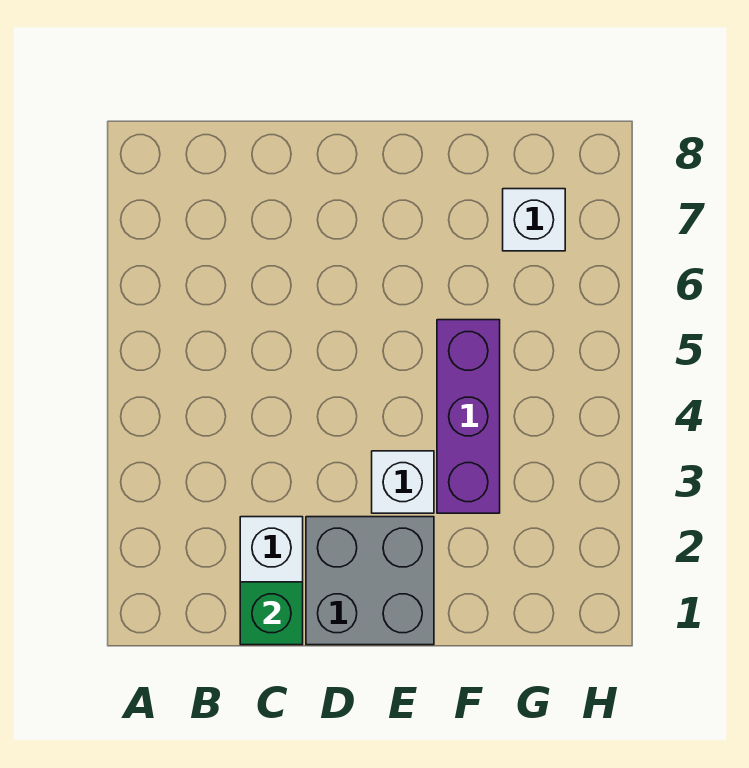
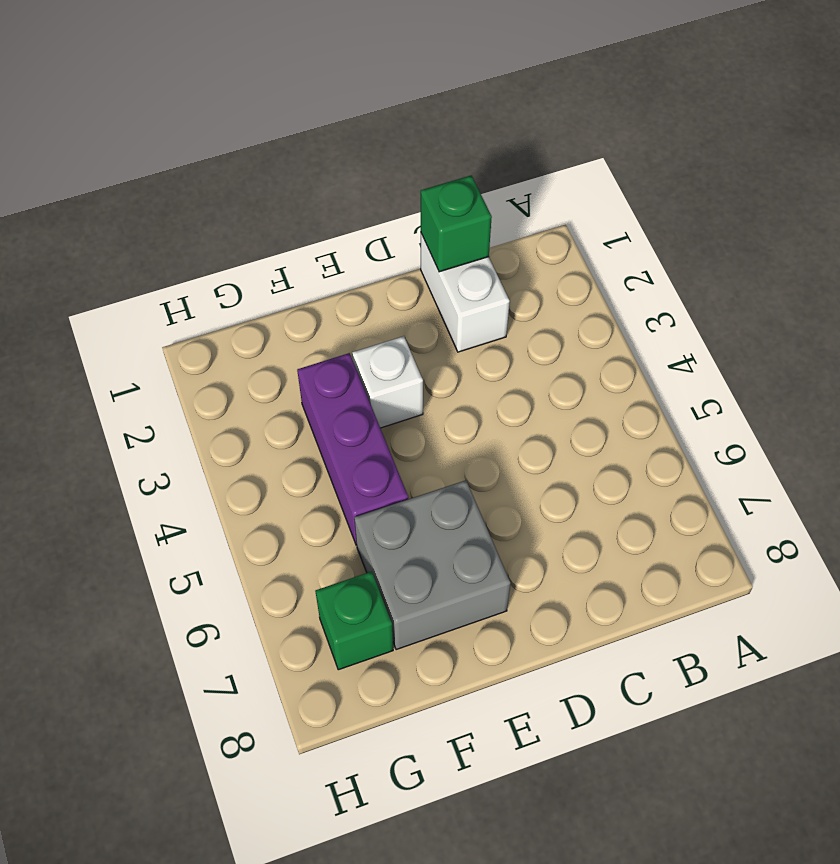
grey brick D1:E2 level 1 -> grey brick E6:F7 level 1
white brick G7 level 1 -> green brick G7 level 1

